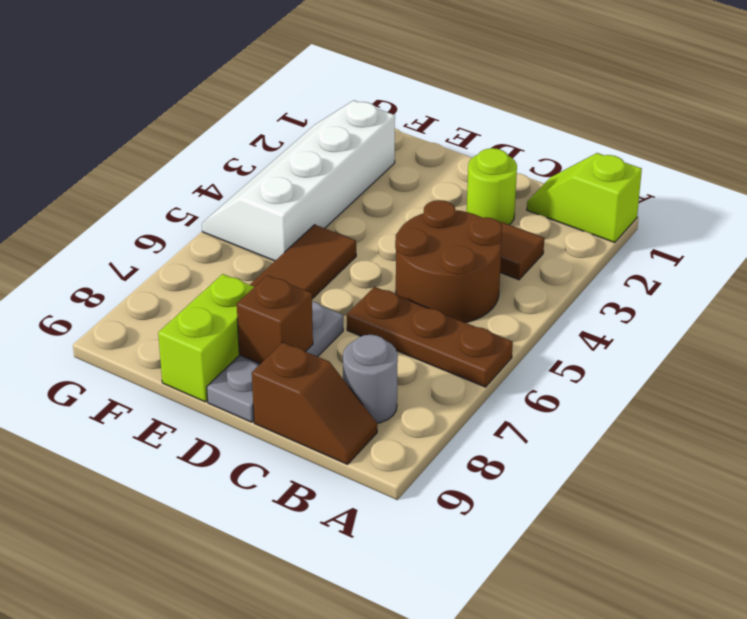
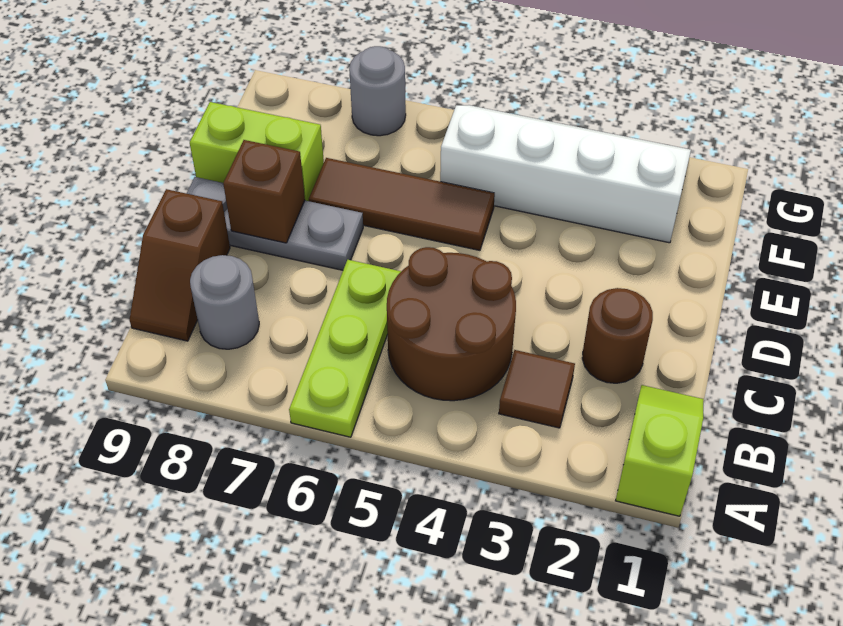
brown plate A6:C6 level 1 -> lime plate A6:C6 level 1
lime round brick C2 level 1 -> brown round brick C2 level 1
none -> grey round brick G7 level 1

